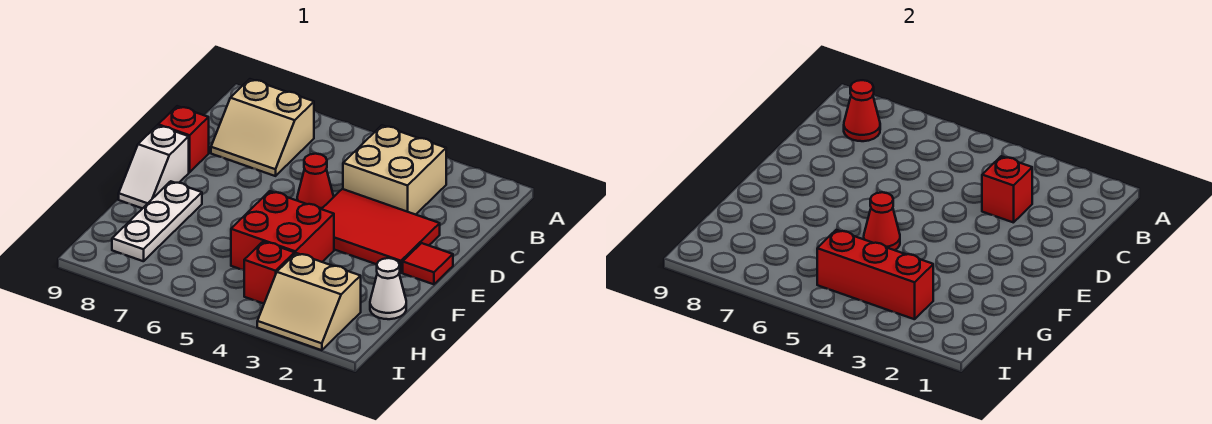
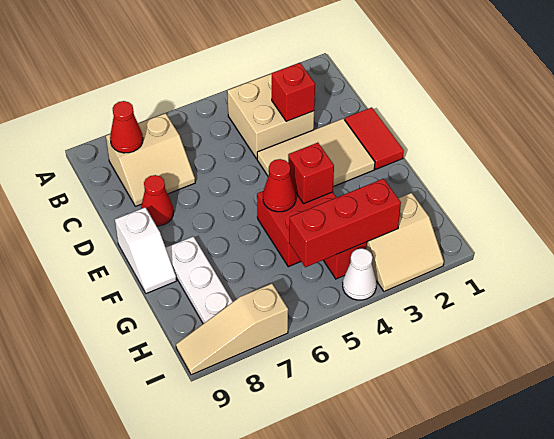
red tile D2:E4 level 1 -> tan tile D2:E4 level 1
red cone D5 level 1 -> red cone D8 level 1
red brick D9 level 1 -> red brick F4 level 2
red tile E1 level 1 -> red tile D1:E1 level 1
white cone G1 level 1 -> white cone I4 level 1
none -> tan slope I7:I9 level 1 top 7

